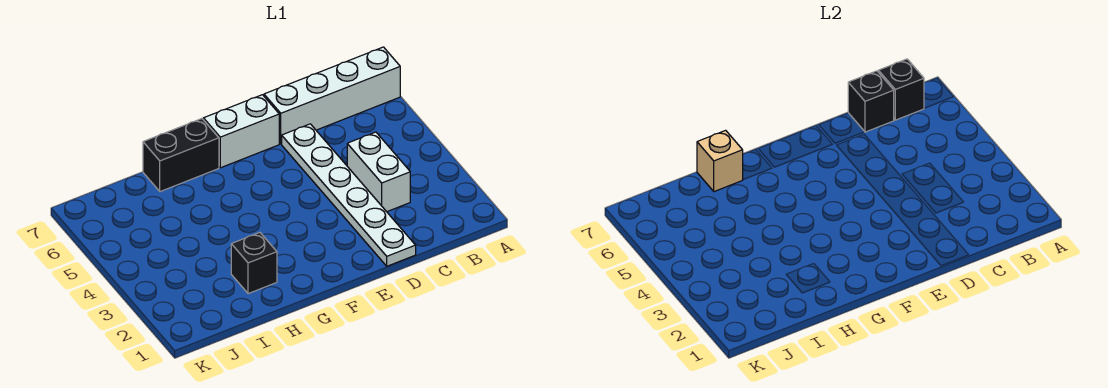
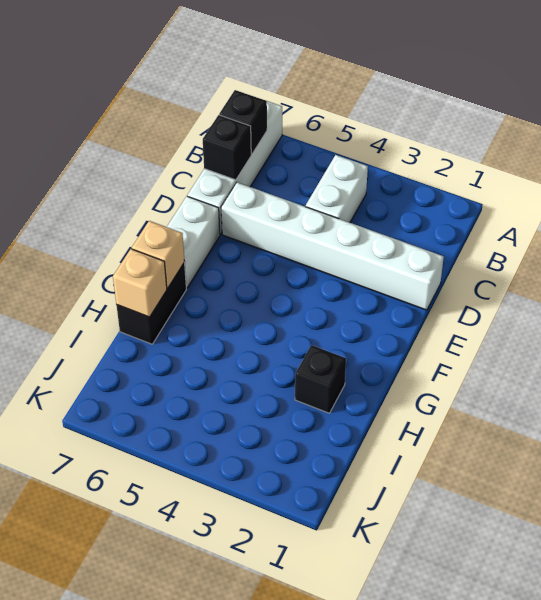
white brick C3:C4 level 1 -> white brick B4:C4 level 1
white plate D1:D6 level 1 -> white brick D1:D6 level 1
none -> tan brick G7 level 2

